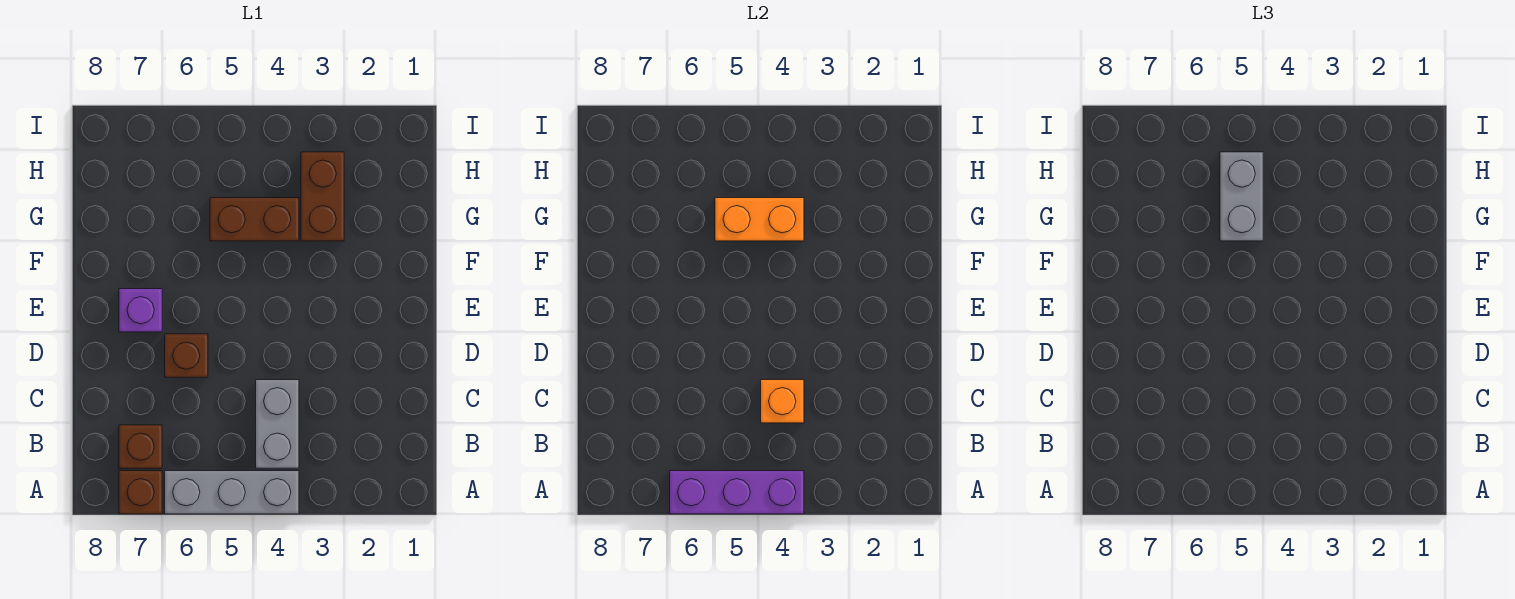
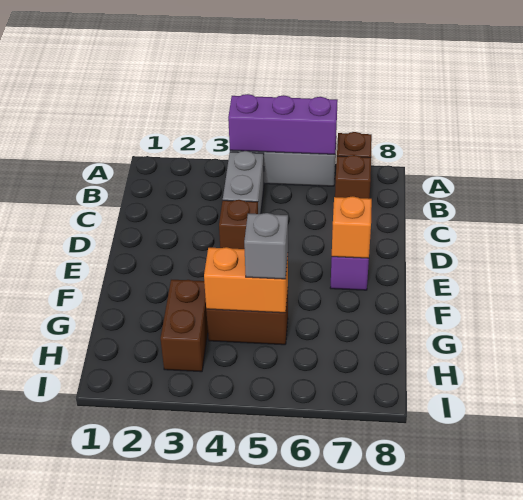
orange brick C4 level 2 -> orange brick E7 level 2
brown brick D6 level 1 -> brown brick D4 level 1
grey brick G5:H5 level 3 -> grey brick G5 level 3

